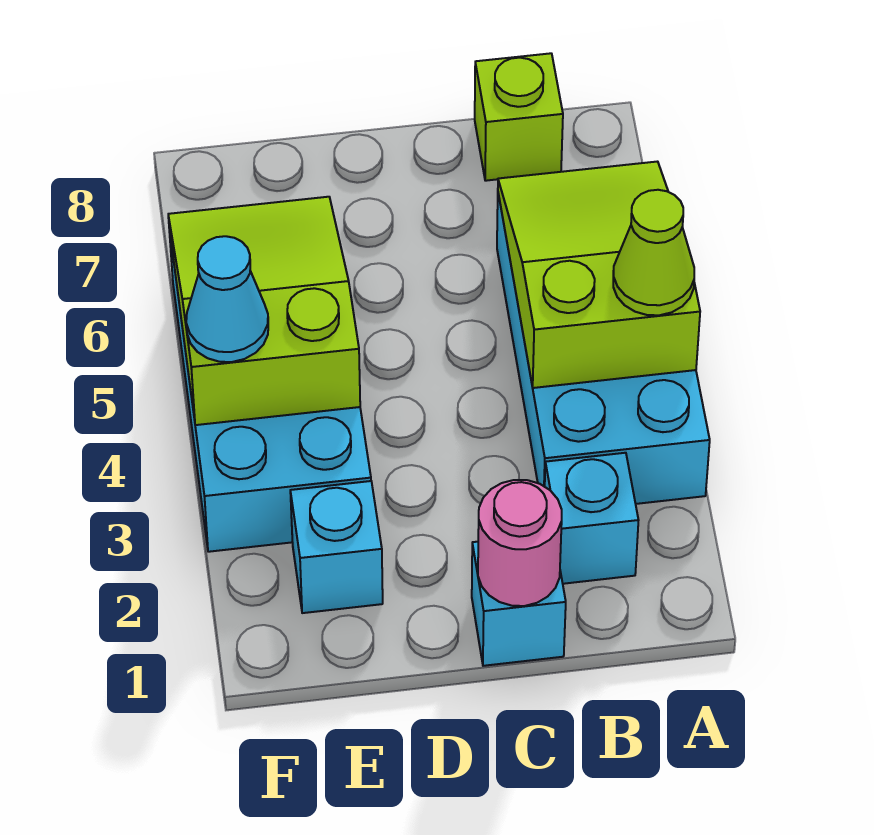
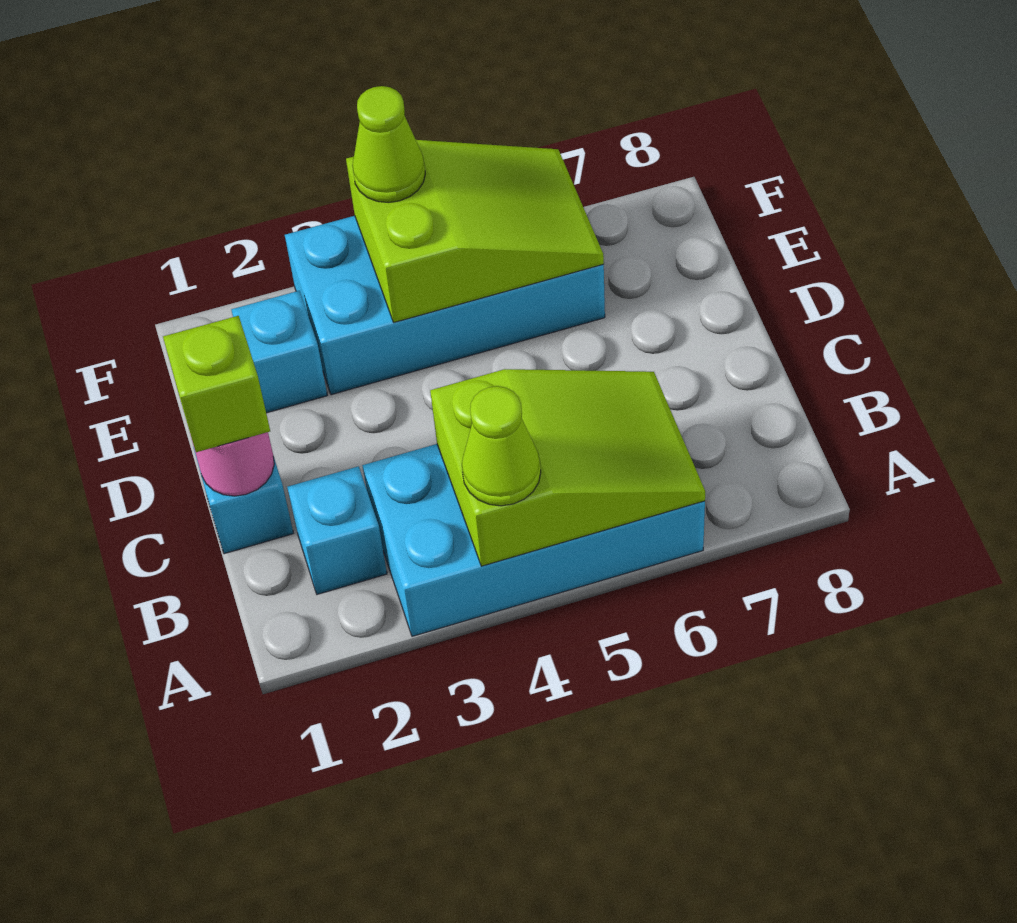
lime brick B8 level 1 -> lime brick C1 level 3
cyan cone F4 level 3 -> lime cone F4 level 3

